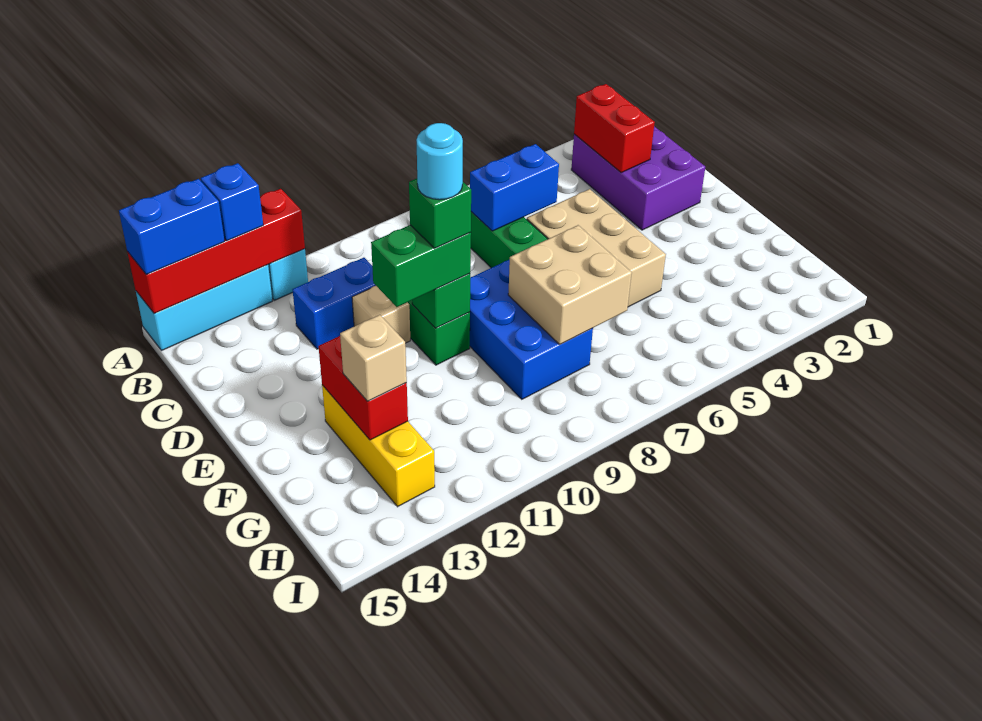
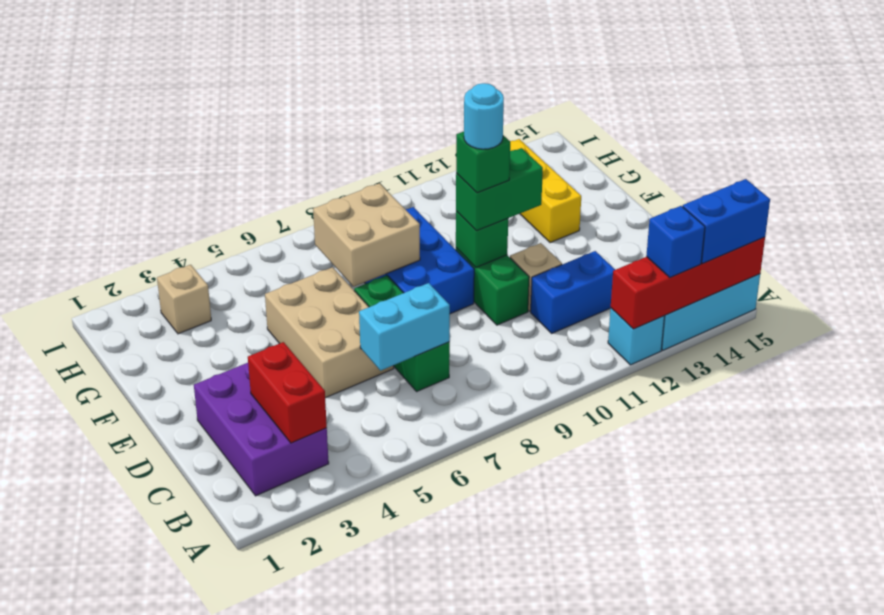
blue brick C6:C7 level 2 -> cyan brick C6:C7 level 2
red brick F13:G13 level 2 -> none
tan brick G13 level 3 -> tan brick H3 level 1

